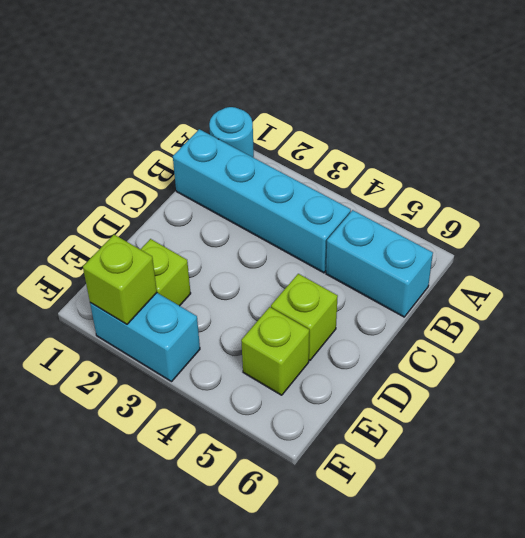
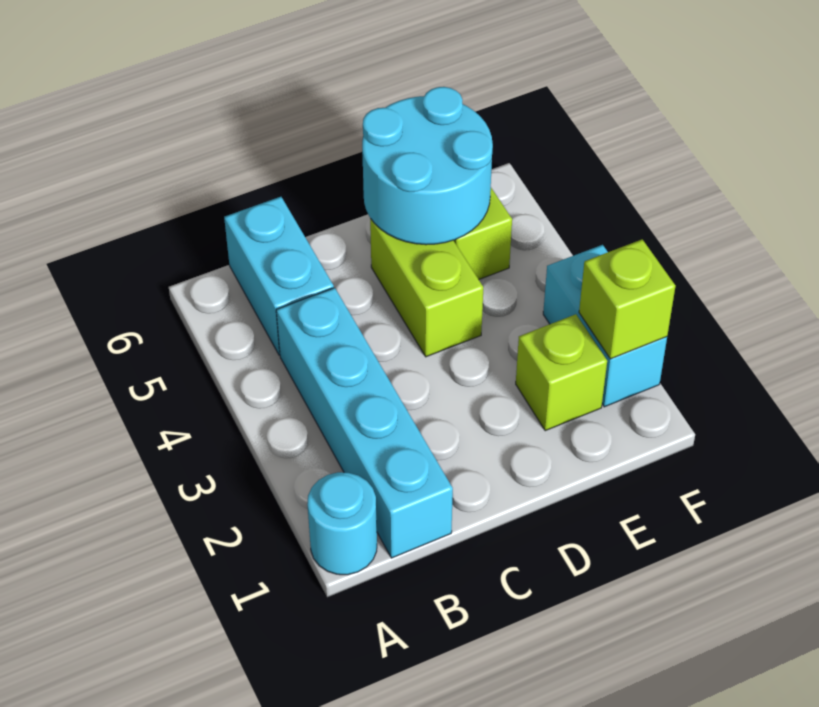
lime brick D5 level 1 -> lime brick D4:D5 level 1
none -> cyan round brick D5:E6 level 2

